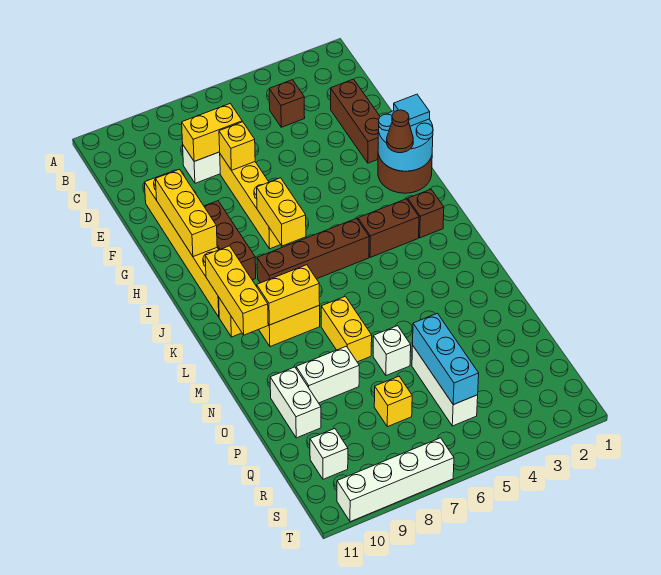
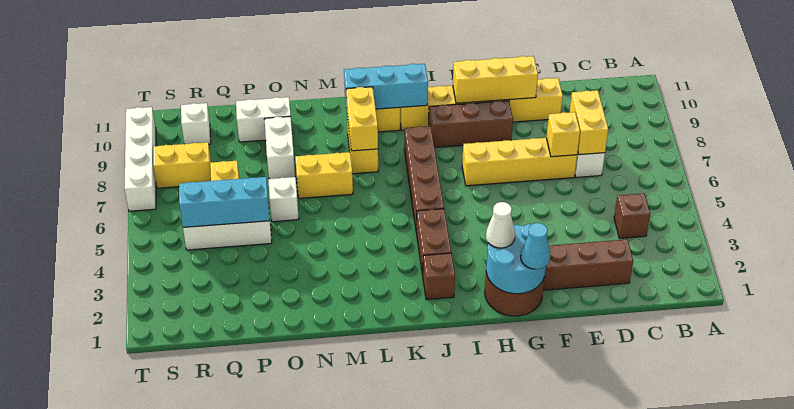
cyan tile G1 level 3 -> cyan cone G1 level 3
brown cone H2 level 3 -> white cone H2 level 3
yellow brick H7:I7 level 2 -> yellow brick R8:S8 level 1
yellow brick J10:L10 level 2 -> cyan brick J10:L10 level 2

